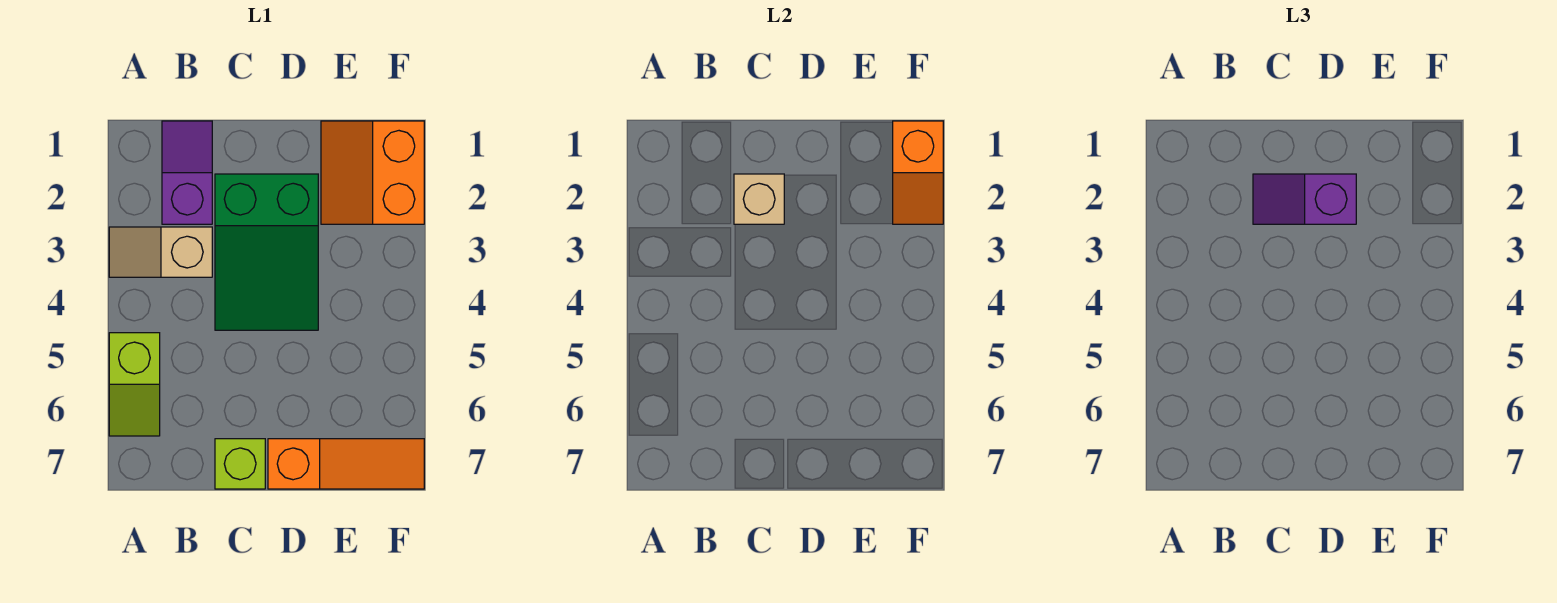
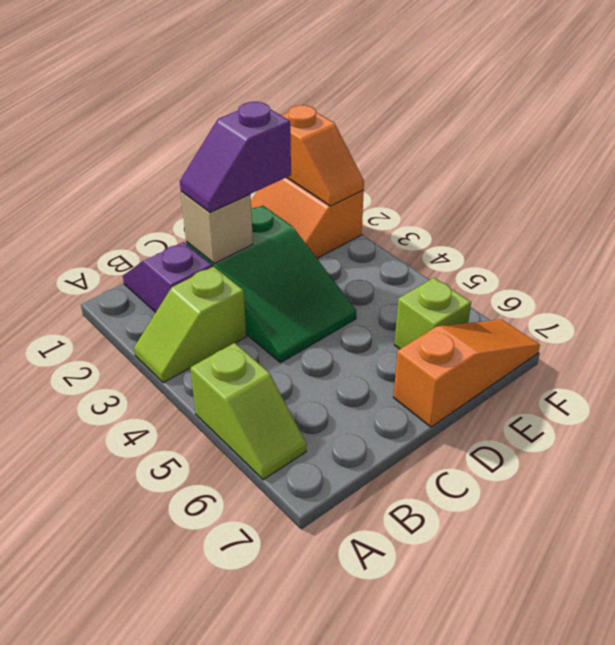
tan slope A3:B3 level 1 top B -> lime slope A3:B3 level 1 top B
lime brick C7 level 1 -> lime brick E6 level 1

